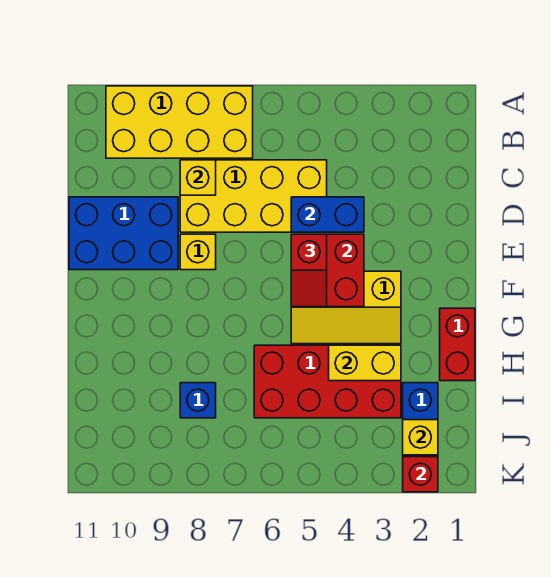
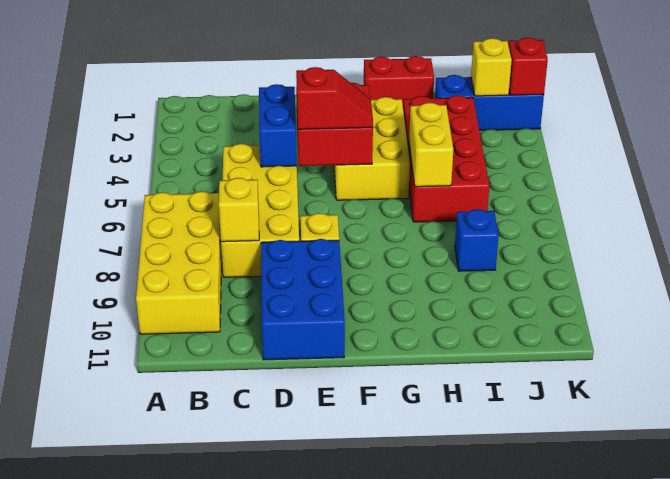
yellow slope F3:G5 level 1 top F -> yellow brick F3:G5 level 1
yellow brick H3:H4 level 2 -> yellow brick H5:H6 level 2

